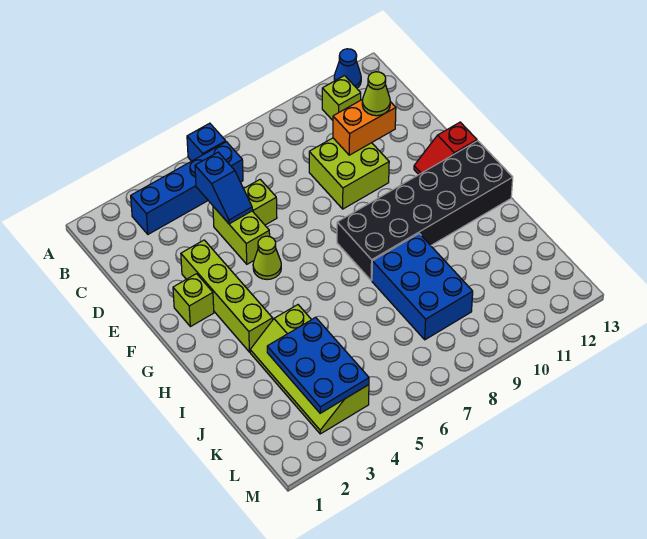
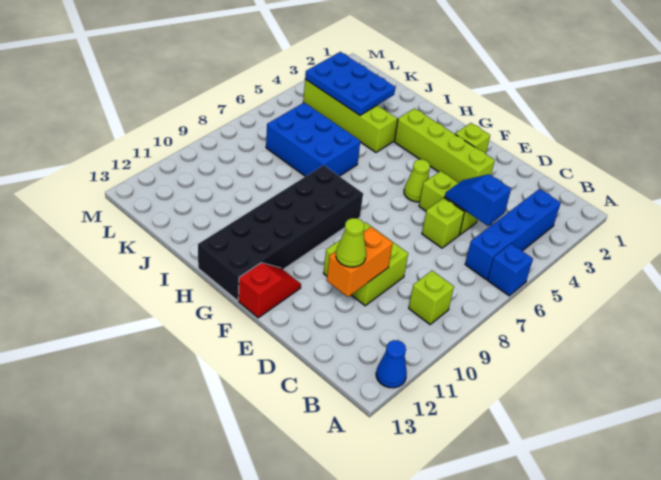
lime brick B11 level 1 -> lime brick B9 level 1
blue brick I8:K9 level 1 -> blue brick I6:K7 level 1

